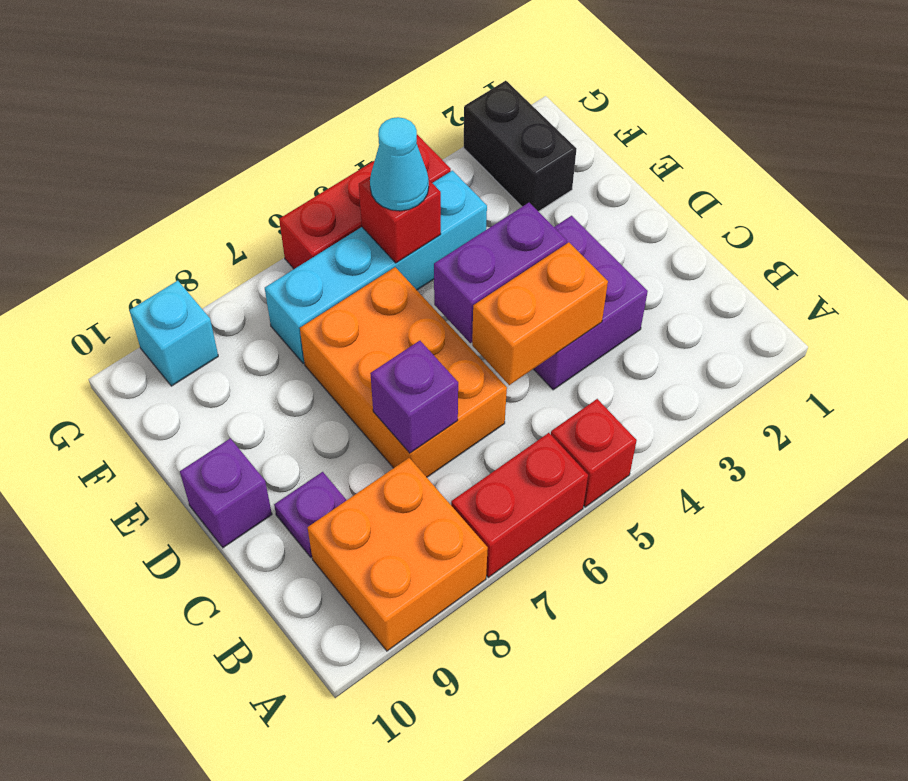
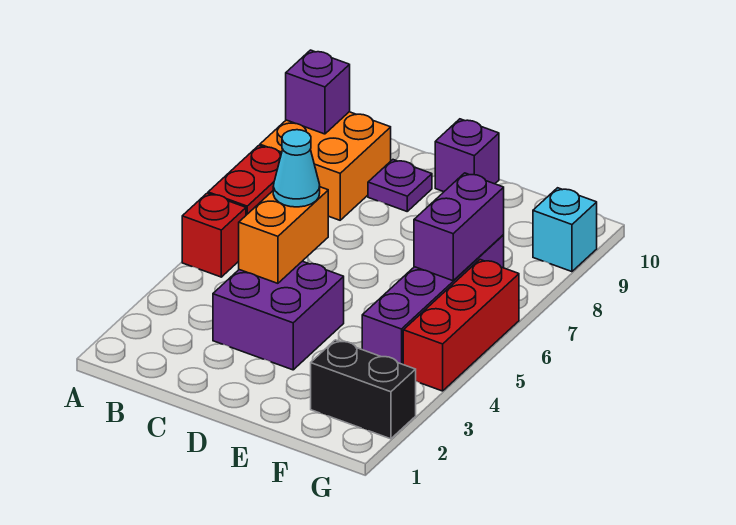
orange brick C6:E7 level 1 -> none
purple brick C7 level 2 -> purple brick A9 level 2
purple brick D4:D5 level 2 -> purple brick F6:F7 level 2
cyan brick F4:F7 level 1 -> purple brick F4:F7 level 1
red brick F5 level 2 -> none
cyan cone F5 level 3 -> cyan cone C5 level 3

